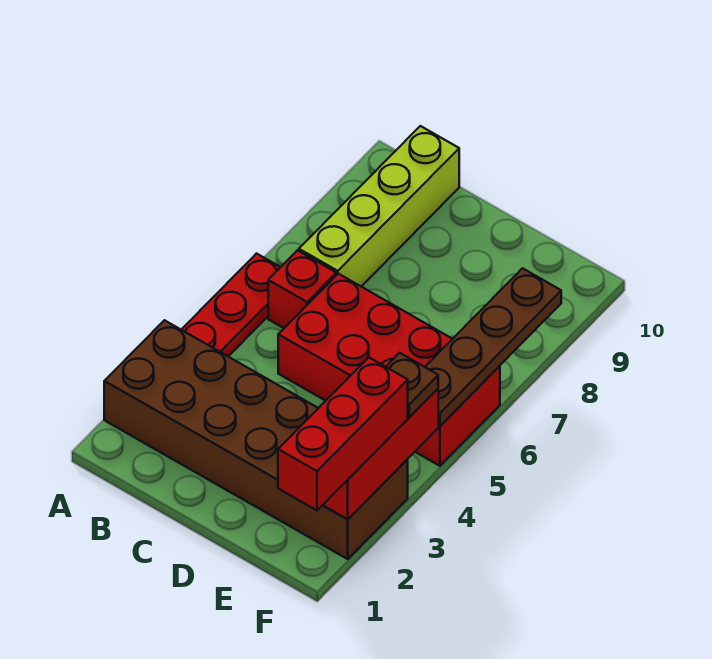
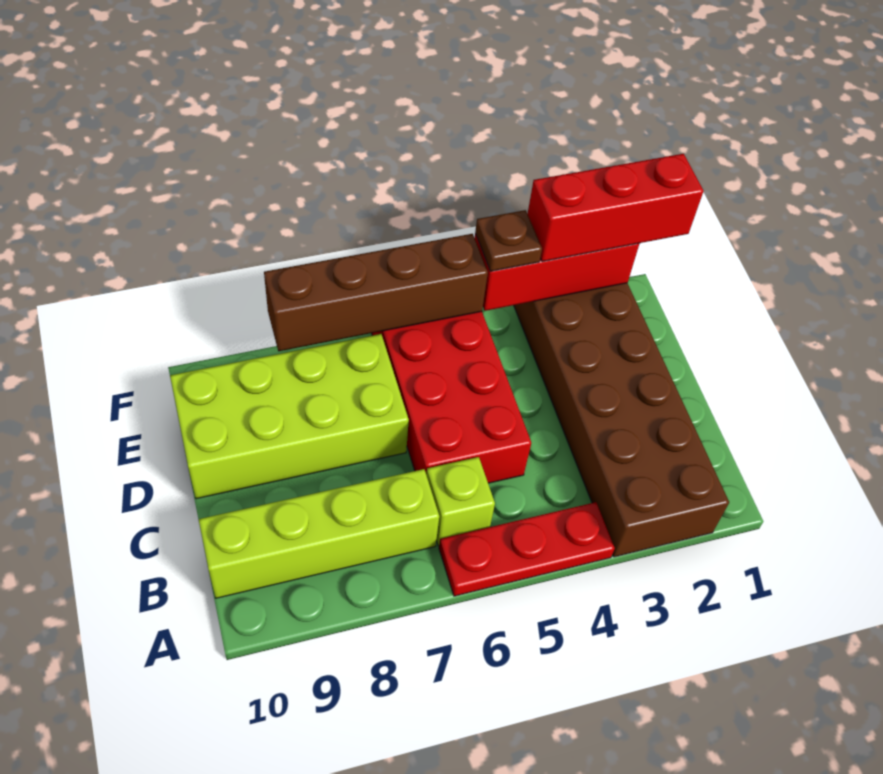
red brick B6 level 1 -> lime brick B6 level 1
none -> lime brick D7:E10 level 1
brown plate F5:F8 level 2 -> brown brick F5:F8 level 2

